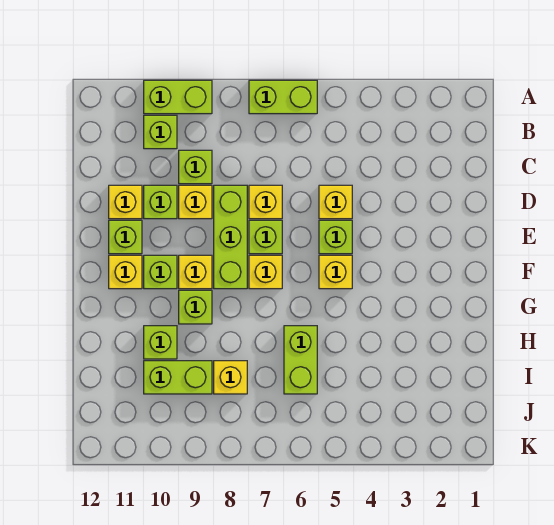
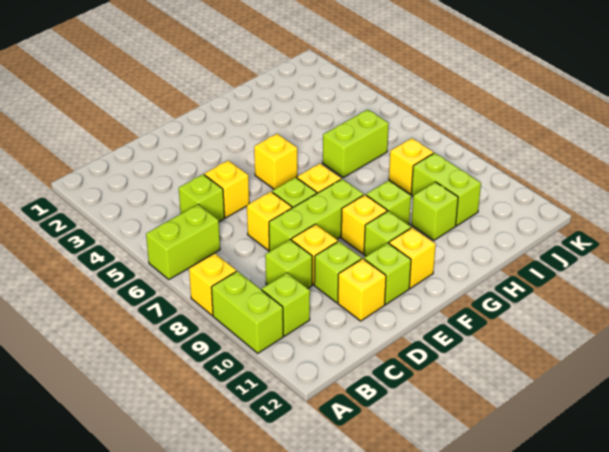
lime brick A6:A7 level 1 -> lime brick A6:B6 level 1
none -> yellow brick A8 level 1
lime brick E5 level 1 -> lime brick C5 level 1

